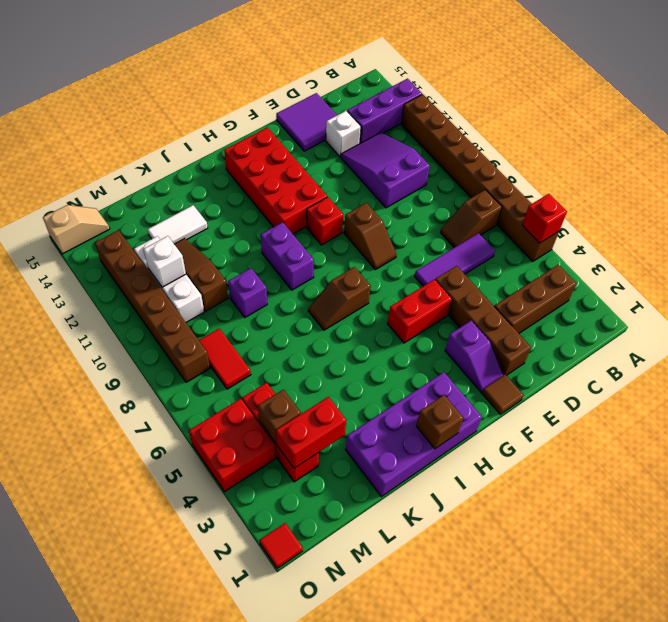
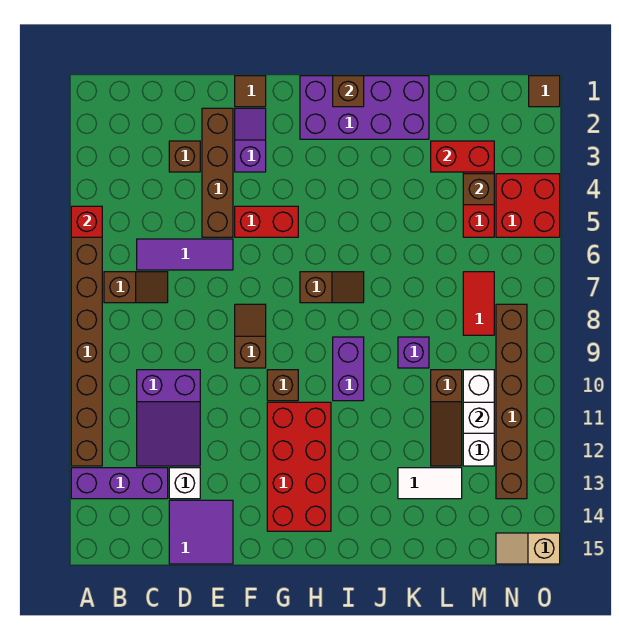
brown brick B3:D3 level 1 -> brown brick D3 level 1
red brick G10 level 1 -> brown brick G10 level 1
red tile O1 level 1 -> brown tile O1 level 1

